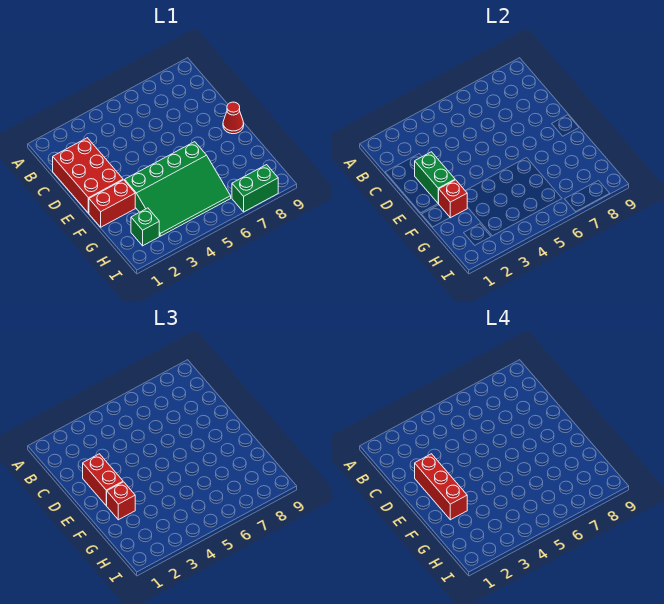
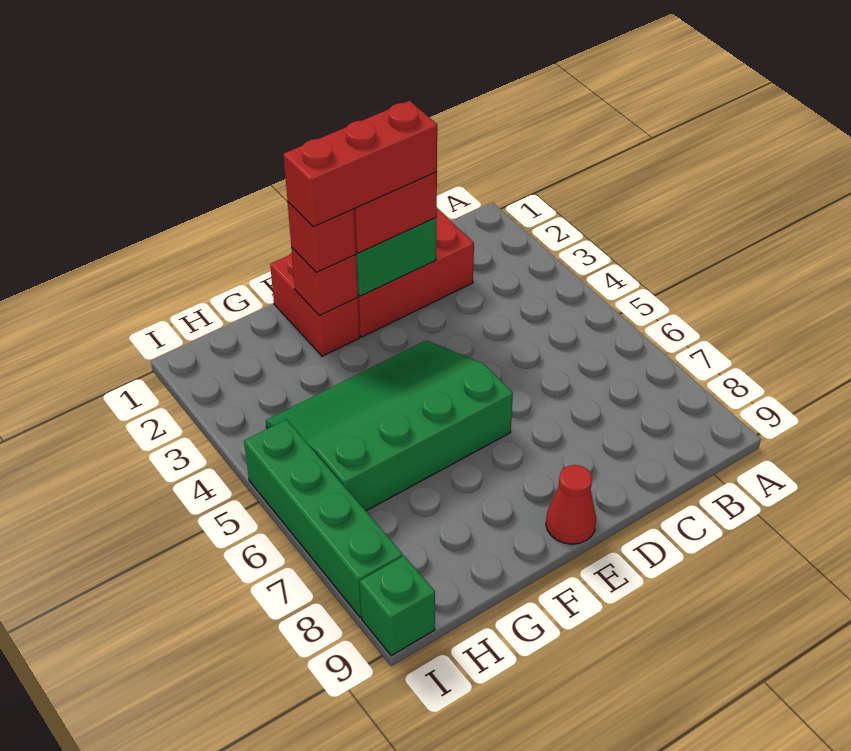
green slope F3:H6 level 1 top F -> green slope E4:H6 level 1 top 6
green brick H2 level 1 -> green brick I9 level 1
green brick I7:I8 level 1 -> green brick I5:I8 level 1

